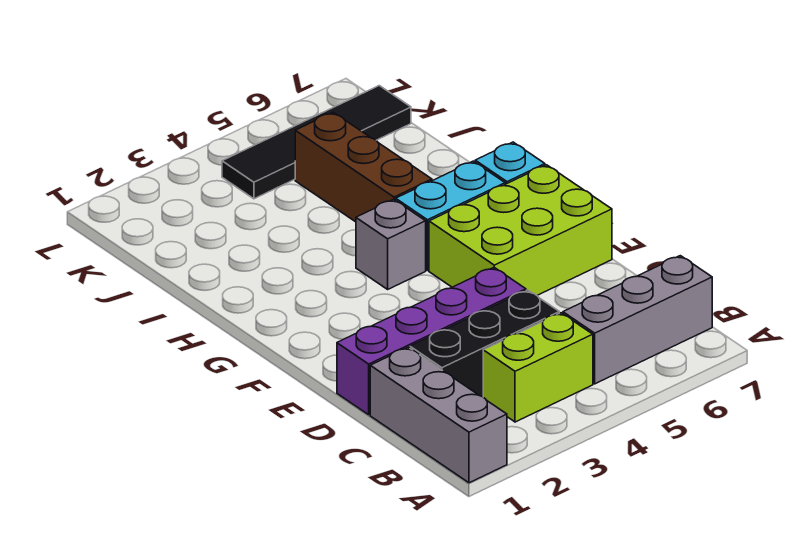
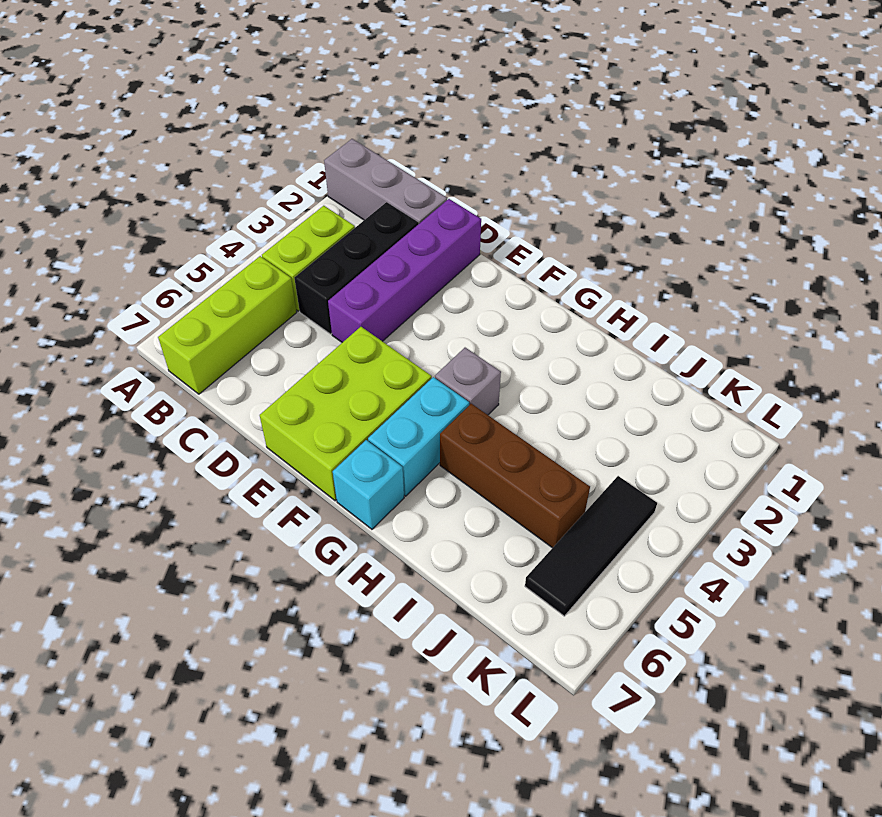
grey brick B5:B7 level 1 -> lime brick B5:B7 level 1
black tile K4:K7 level 1 -> black tile K4:K6 level 1

